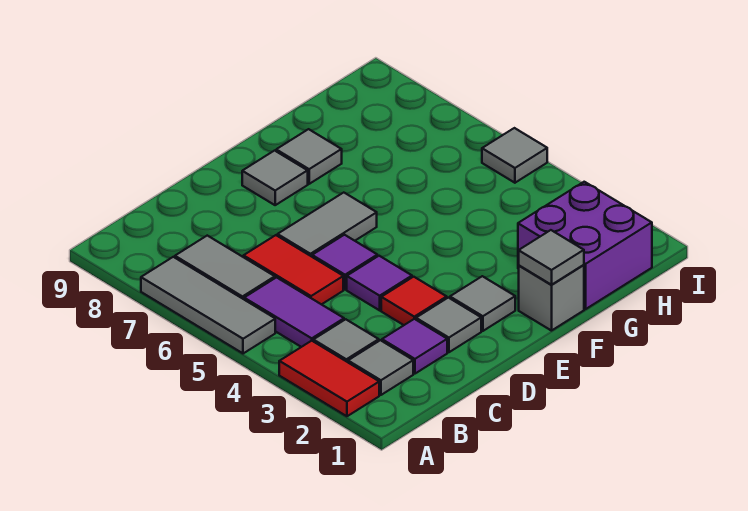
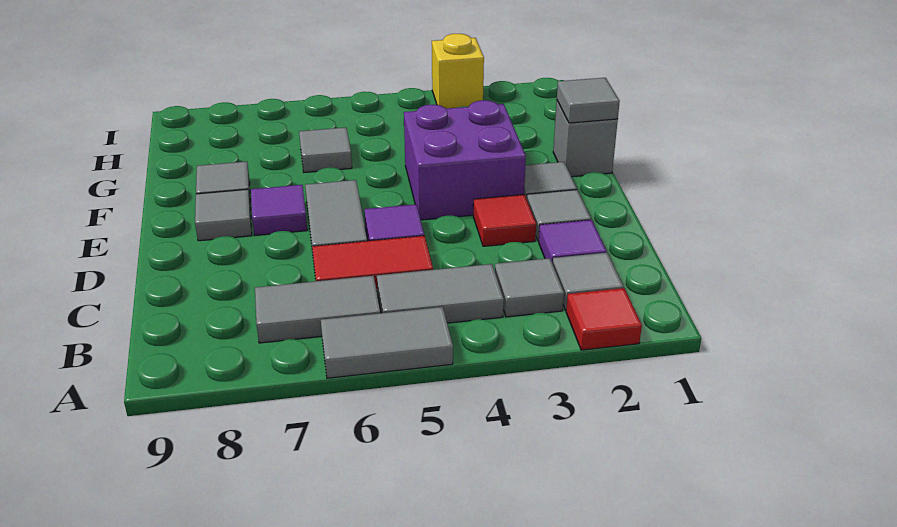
red tile A2:A3 level 1 -> red tile A2 level 1
grey tile A5:A7 level 1 -> grey tile A5:A6 level 1
purple tile B4:B5 level 1 -> grey tile B4:B5 level 1
purple tile D4 level 1 -> purple tile E7 level 1
purple brick G1:H2 level 1 -> purple brick E3:F4 level 1
none -> yellow brick I3 level 1
grey tile I5 level 1 -> grey tile G6 level 1

